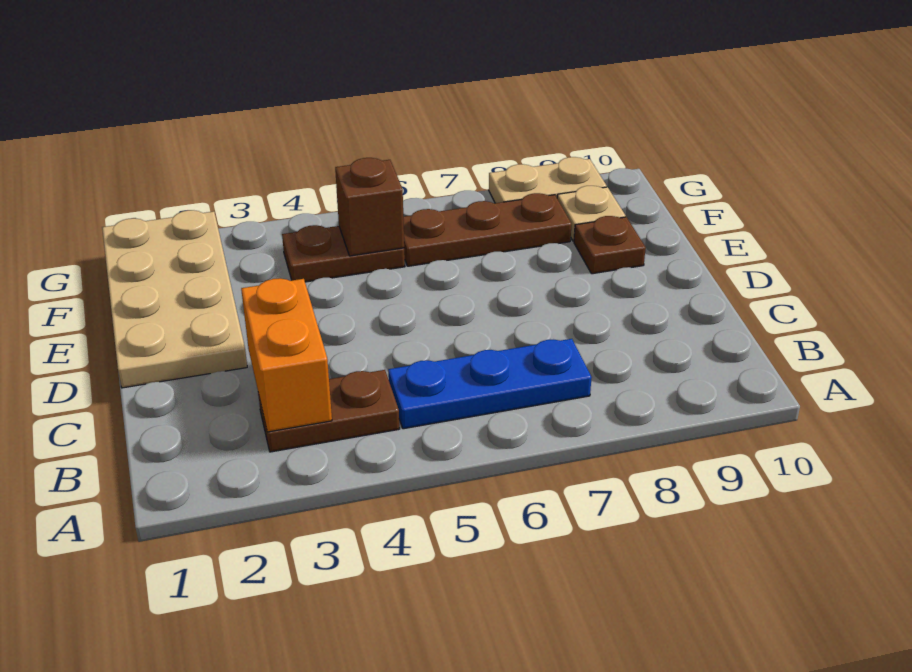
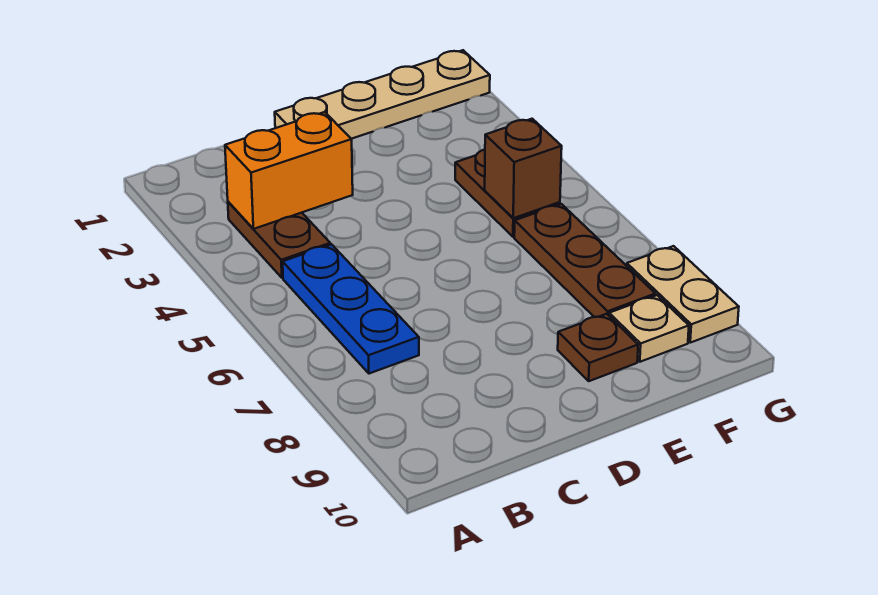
tan plate D1:G2 level 1 -> tan plate D1:G1 level 1

